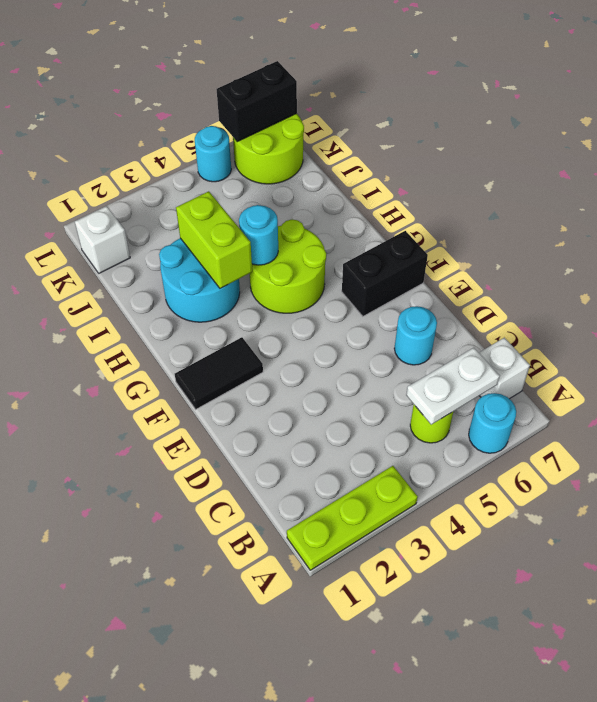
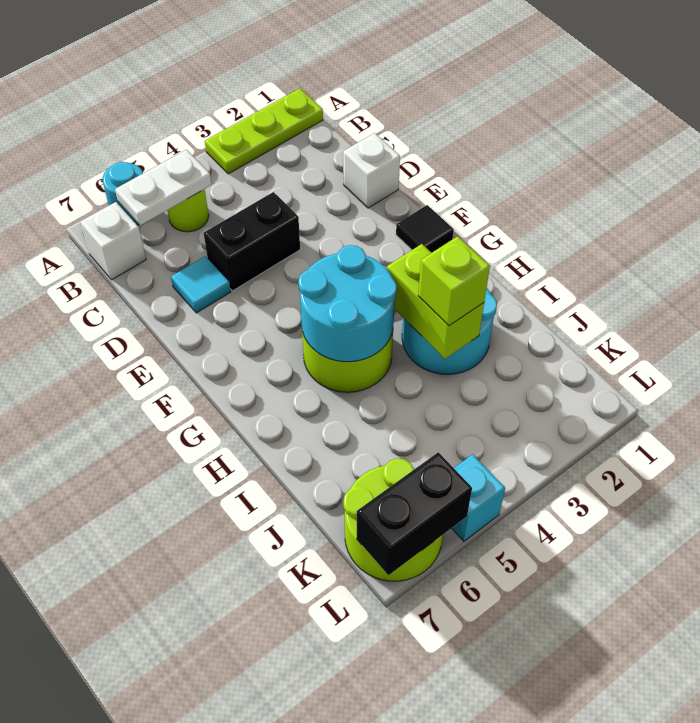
cyan round brick D6 level 1 -> cyan tile D6 level 1
black tile F1:F2 level 1 -> black tile F1 level 1
black brick F6:F7 level 1 -> black brick D4:D5 level 1
cyan round brick H4 level 2 -> cyan round brick G4:H5 level 2
none -> lime brick I3 level 3
white brick K1 level 1 -> white brick D1 level 1
cyan round brick L5 level 1 -> cyan brick L5 level 1

